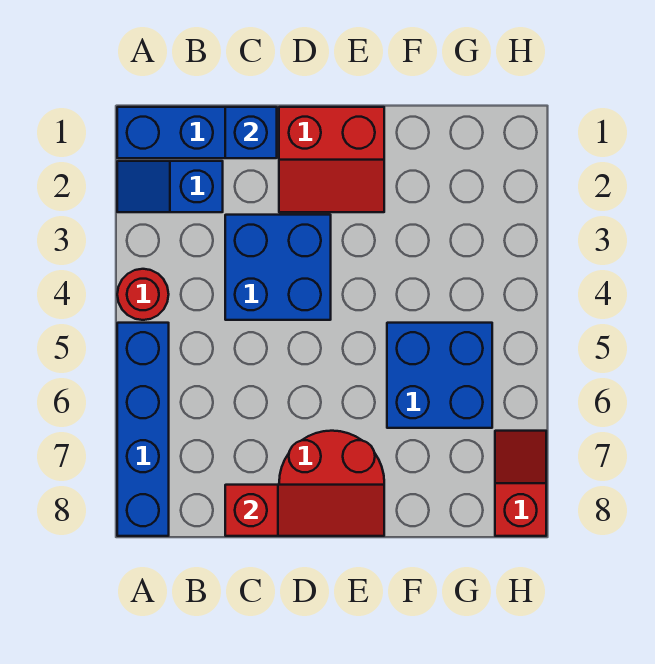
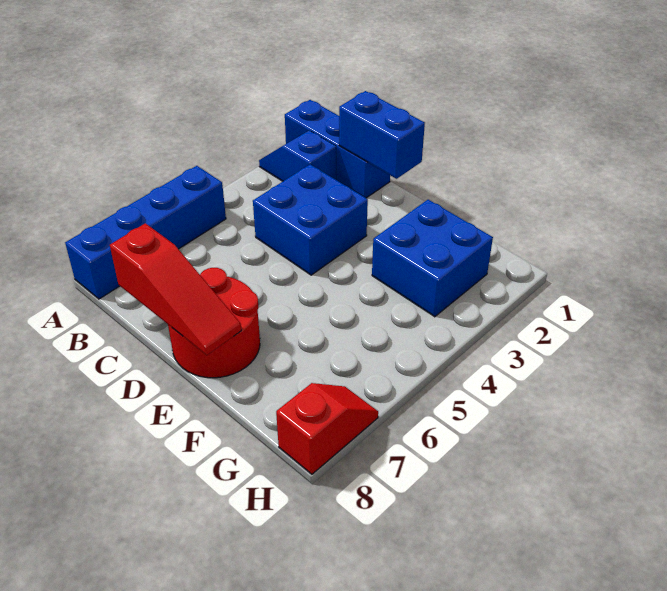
red round brick A4 level 1 -> none
blue brick C1 level 2 -> blue brick C1:D1 level 2
red slope D1:E2 level 1 top 1 -> none
blue brick F5:G6 level 1 -> blue brick F2:G3 level 1

